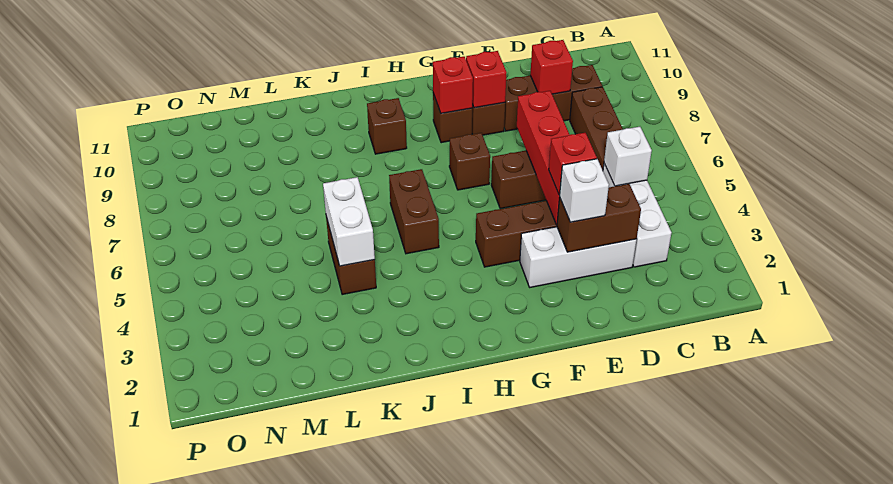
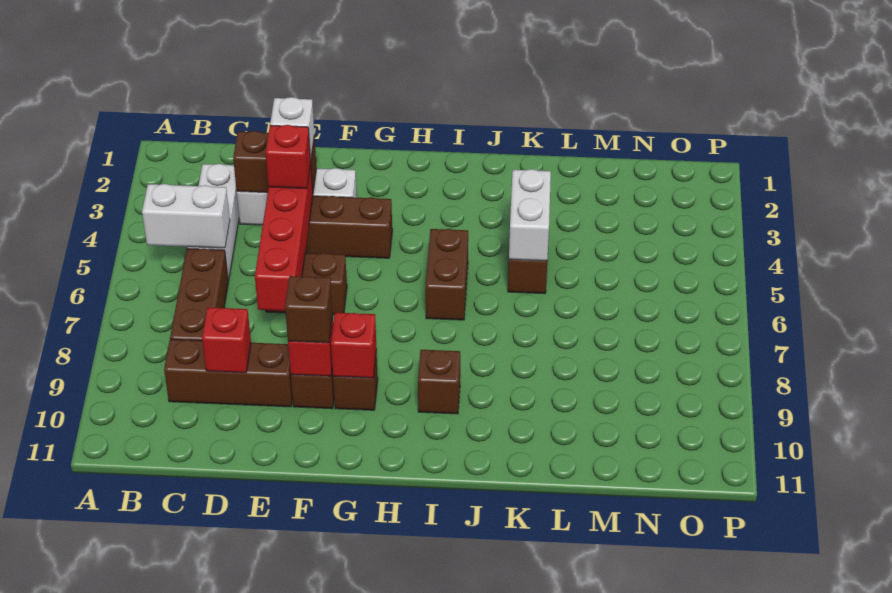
white brick C5 level 2 -> white brick B5:C5 level 2
brown brick G7 level 1 -> brown brick F9 level 3

